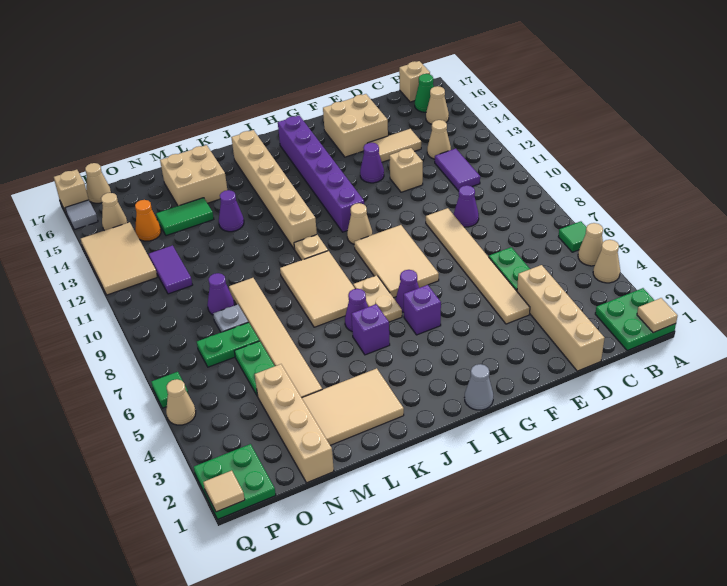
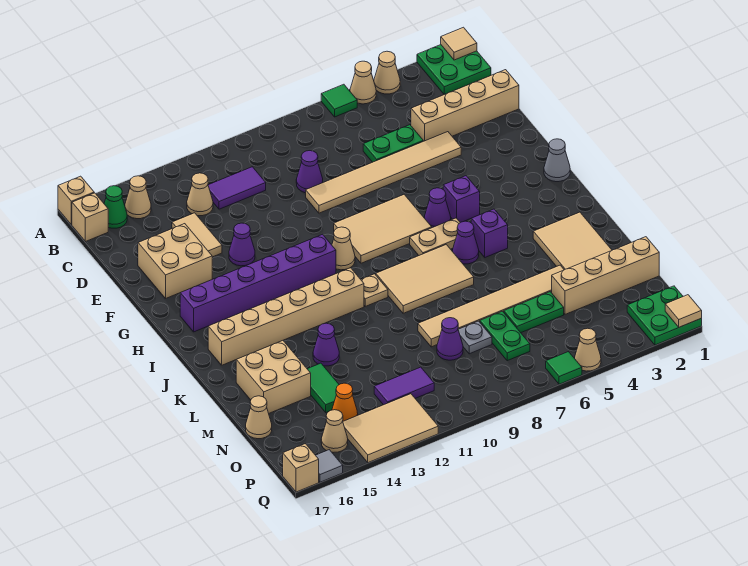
tan brick E12 level 1 -> tan brick A17 level 1
tan cone P17 level 1 -> tan cone N17 level 1

